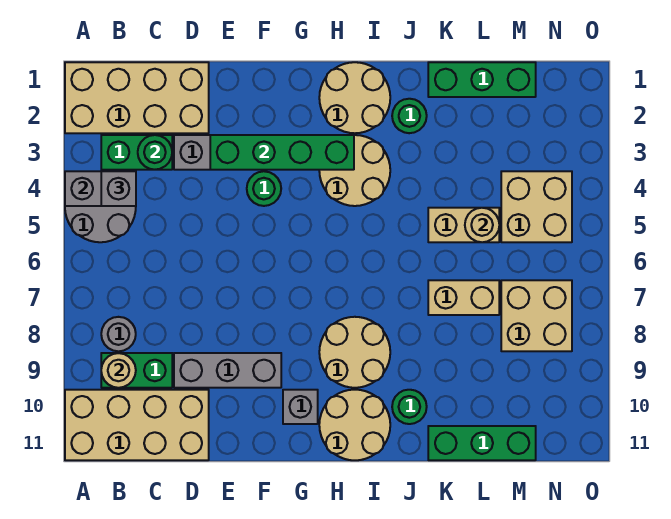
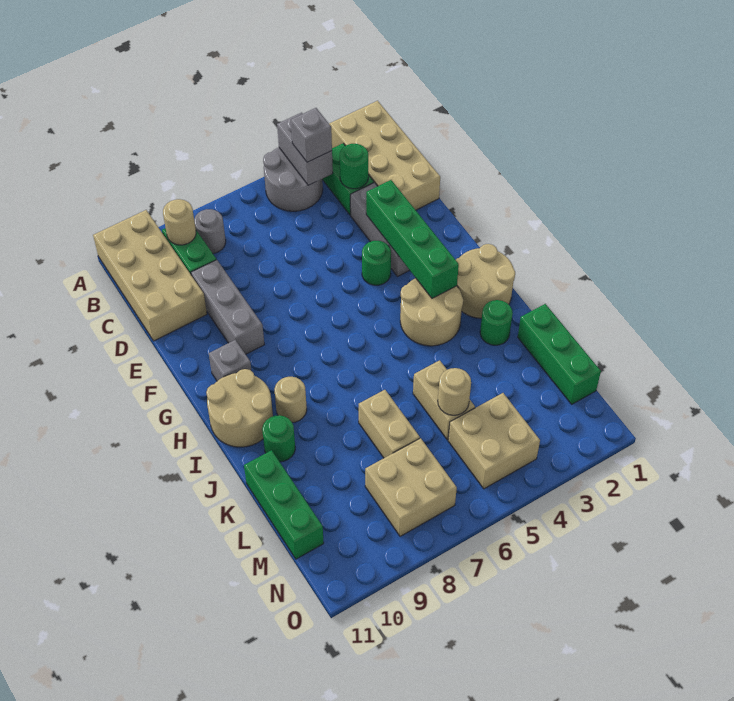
tan round brick H8:I9 level 1 -> tan round brick I9 level 1

